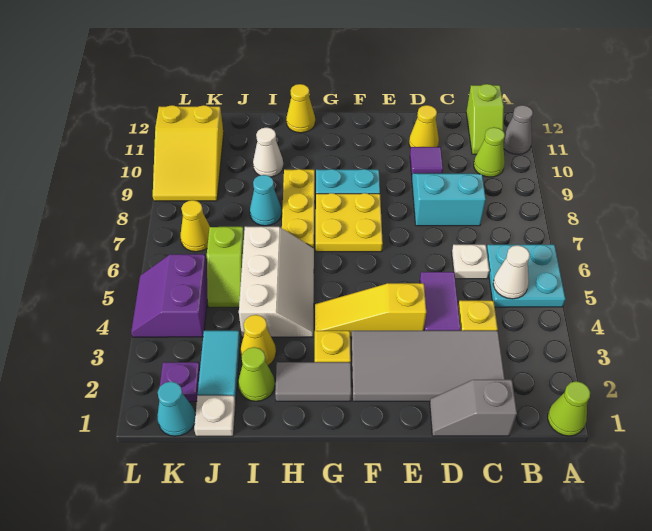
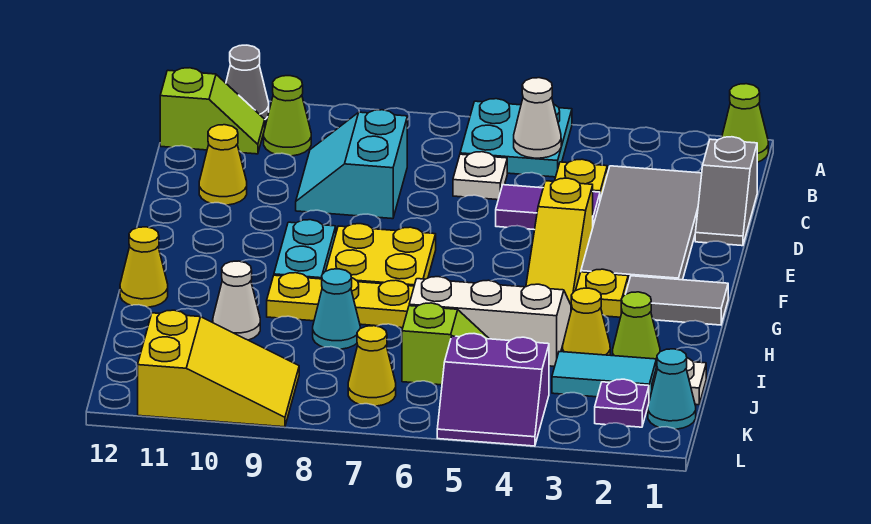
purple tile D10 level 1 -> none
grey tile G2:H2 level 1 -> grey tile G1:G2 level 1

